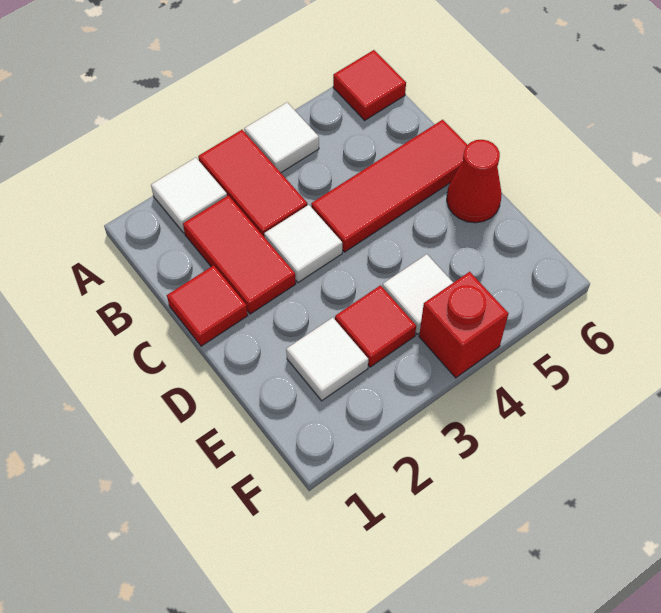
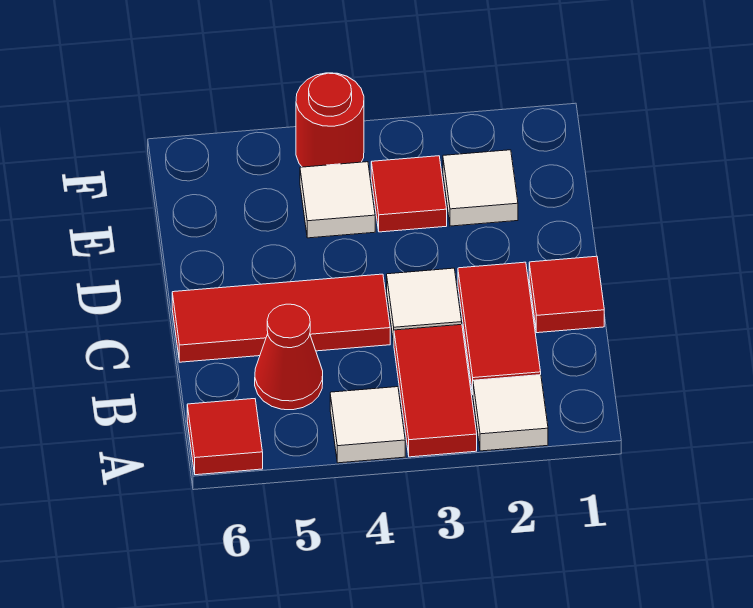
red cone D6 level 1 -> red cone B5 level 1
red brick F4 level 1 -> red round brick F4 level 1

